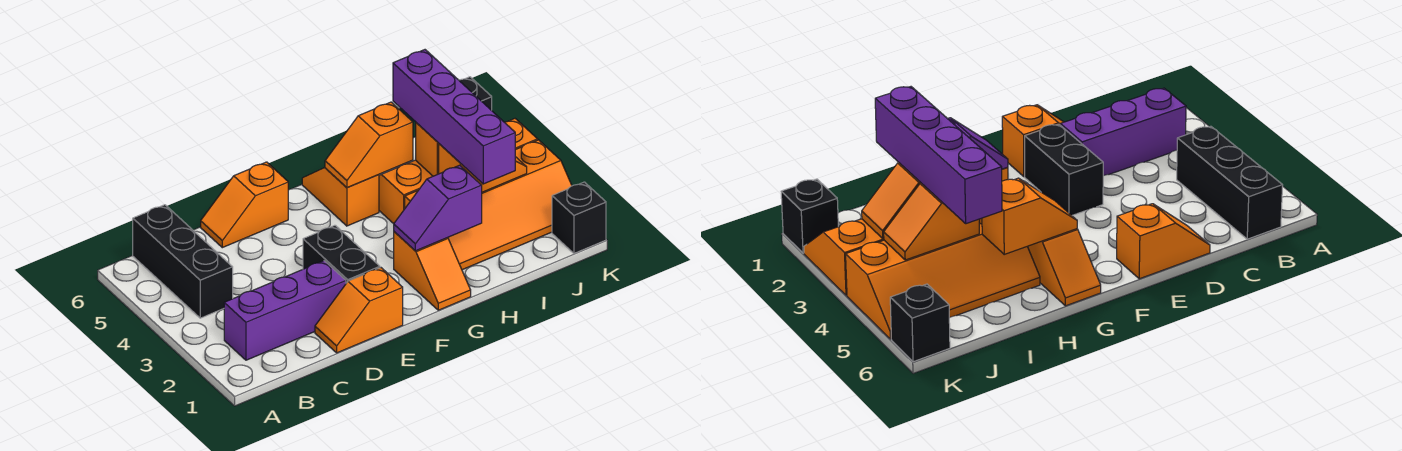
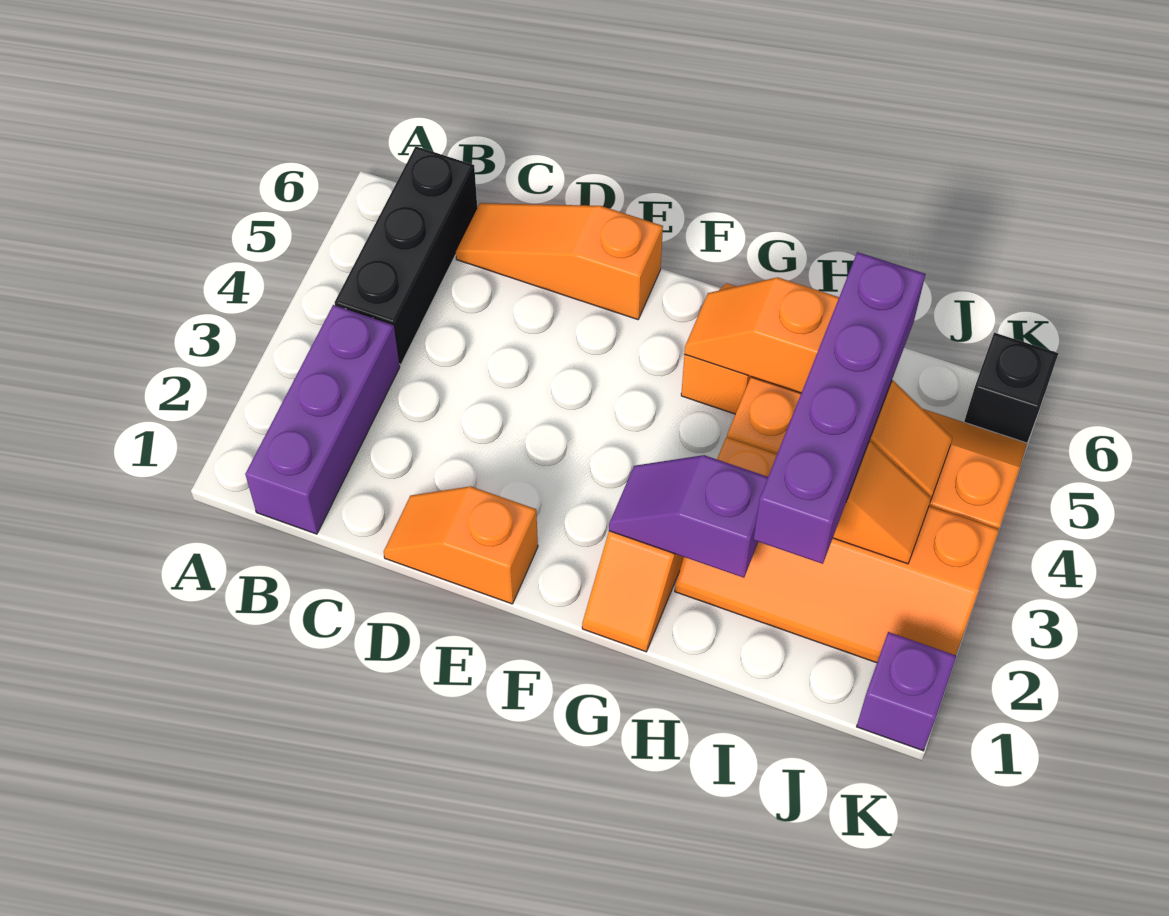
purple brick B2:D2 level 1 -> purple brick B1:B3 level 1
orange slope D6:E6 level 1 top E -> orange slope C6:E6 level 1 top E
black brick E2:E3 level 1 -> none
black brick K1 level 1 -> purple brick K1 level 1

